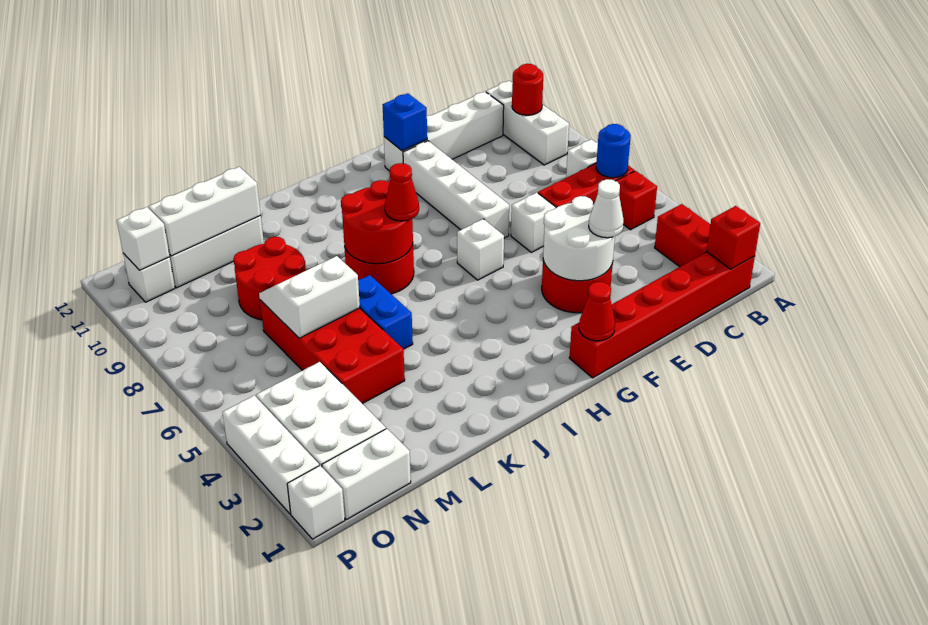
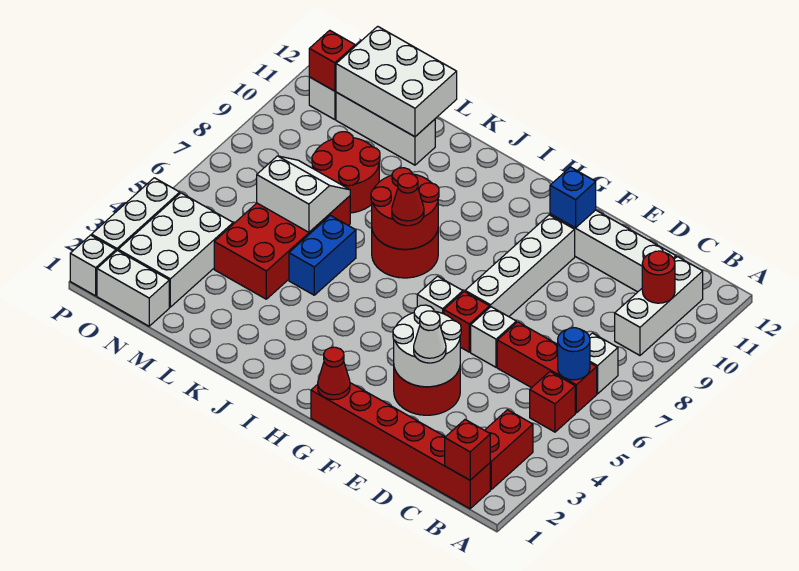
none -> red brick F6 level 1
white brick L11:N11 level 2 -> white brick L11:N12 level 2
white brick O11 level 2 -> red brick O11 level 2

